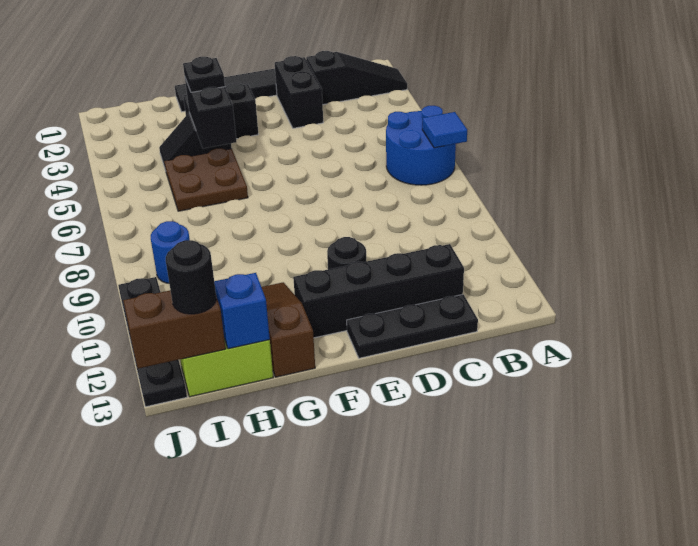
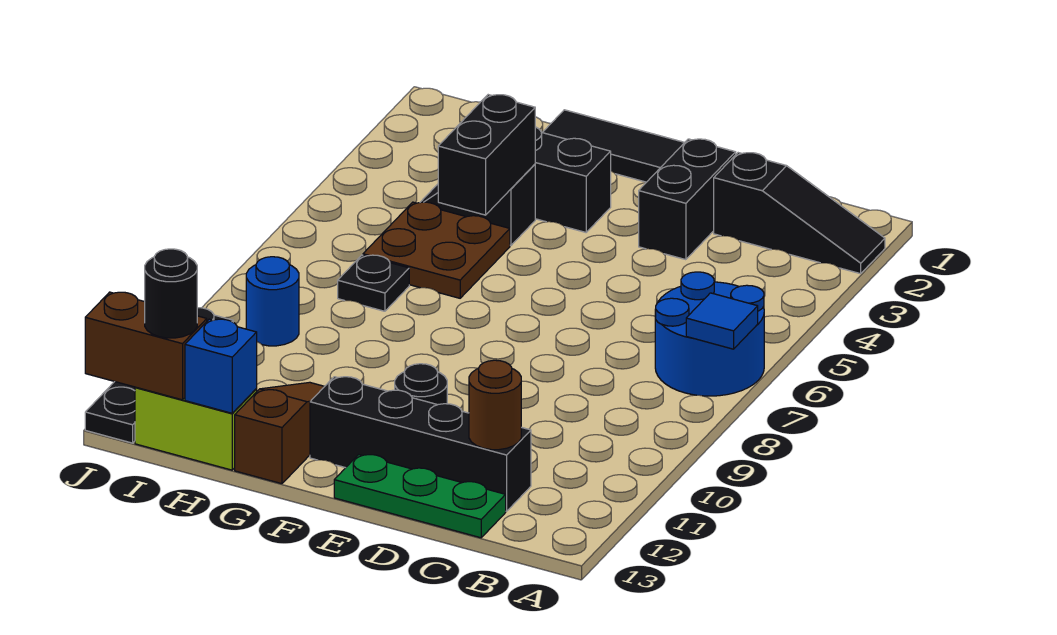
none -> brown round brick C12 level 2
black plate C13:E13 level 1 -> green plate C13:E13 level 1
black plate G4 level 3 -> black plate H7 level 1

